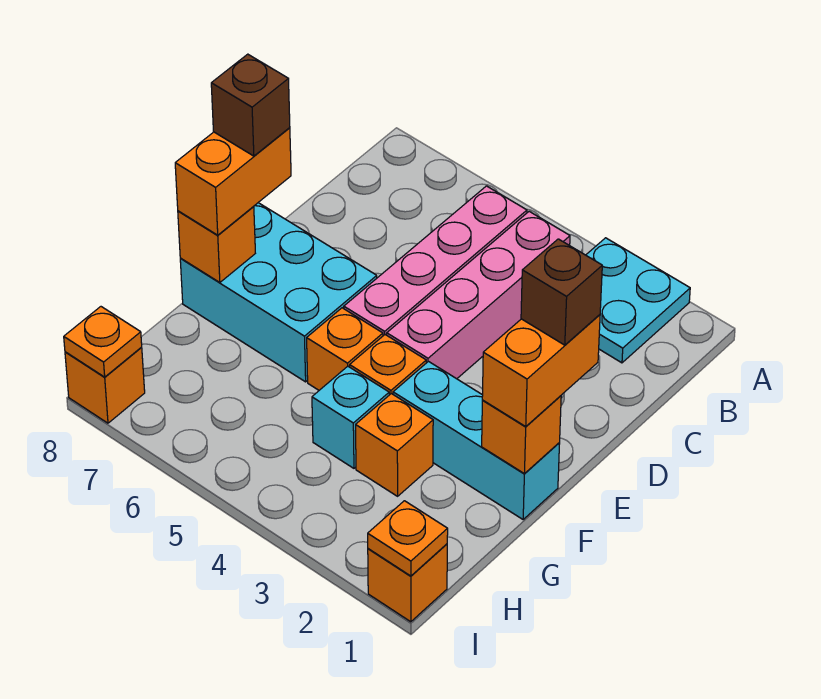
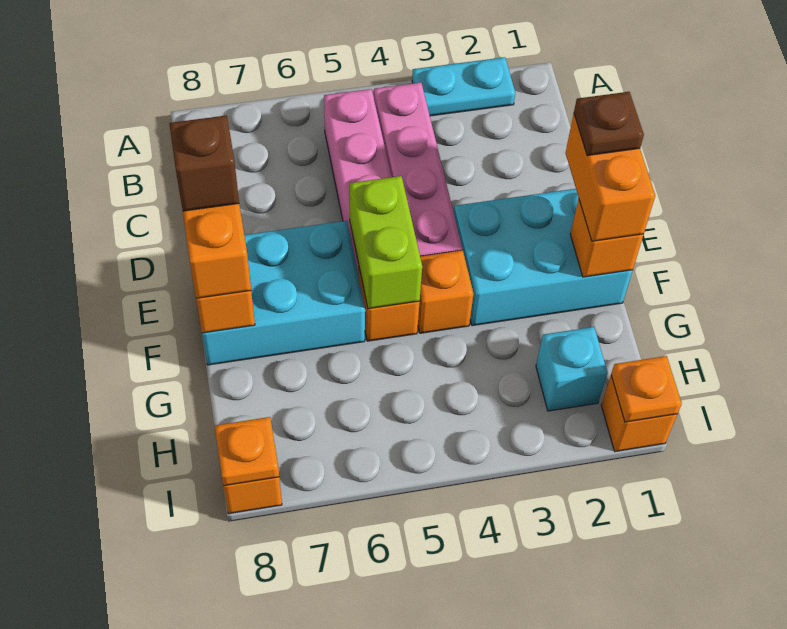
cyan plate A2:B3 level 1 -> cyan plate A2:A3 level 1
brown brick E1 level 4 -> brown plate E1 level 4
none -> lime brick E5:F5 level 2
cyan brick F1:F3 level 1 -> cyan brick E1:F3 level 1
orange brick G3 level 1 -> none
cyan brick G4 level 1 -> cyan brick H2 level 1

